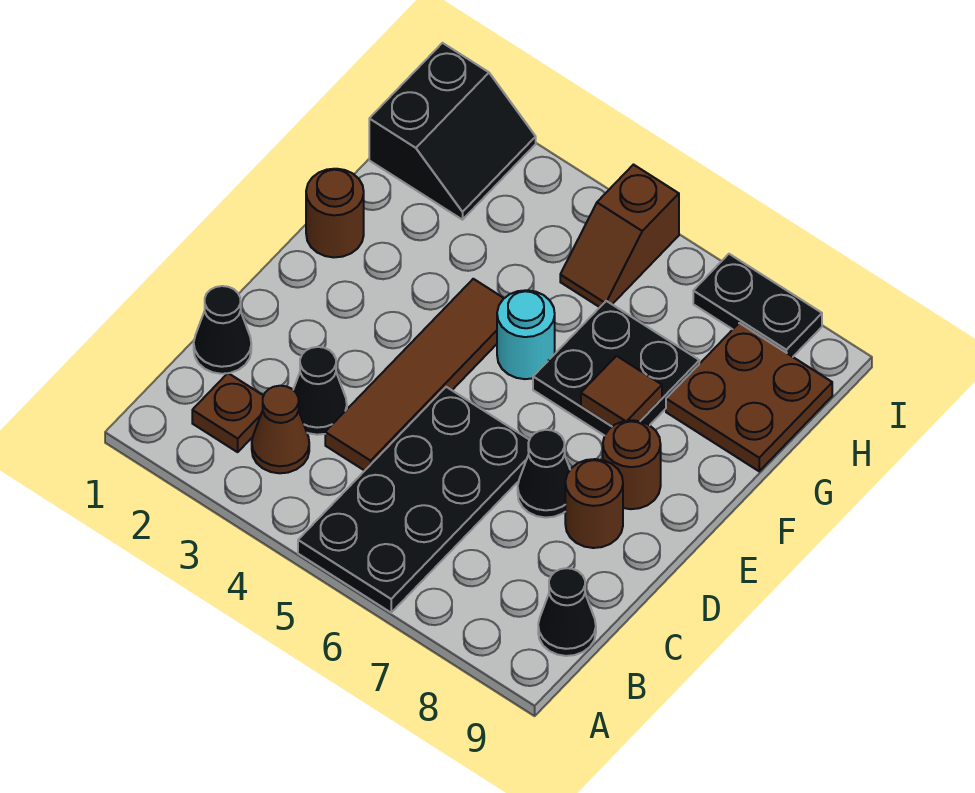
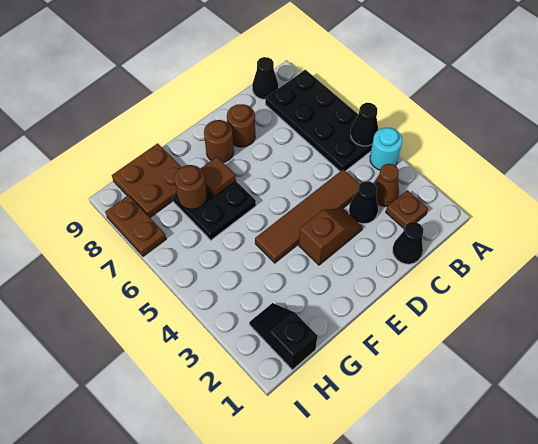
black plate A5:D6 level 1 -> black plate A5:B8 level 1
black cone D7 level 1 -> black cone A5 level 2
brown round brick F1 level 1 -> brown round brick G7 level 2
cyan round brick F5 level 1 -> cyan round brick A4 level 1
black slope H1:I2 level 1 top 1 -> black slope H1:H2 level 1 top 1
brown slope H5:I5 level 1 top I -> brown slope D3:E3 level 1 top E
black plate I7:I8 level 1 -> brown plate I7:I8 level 1

